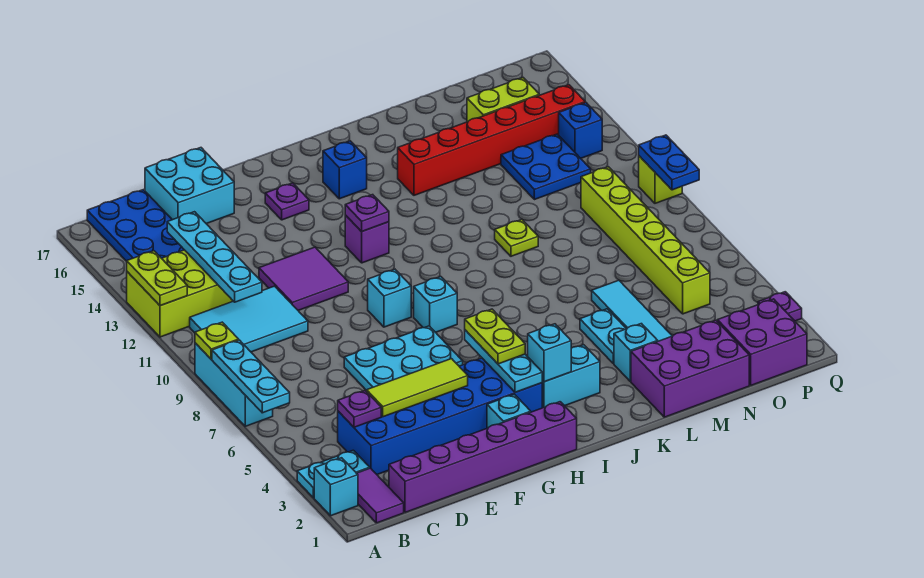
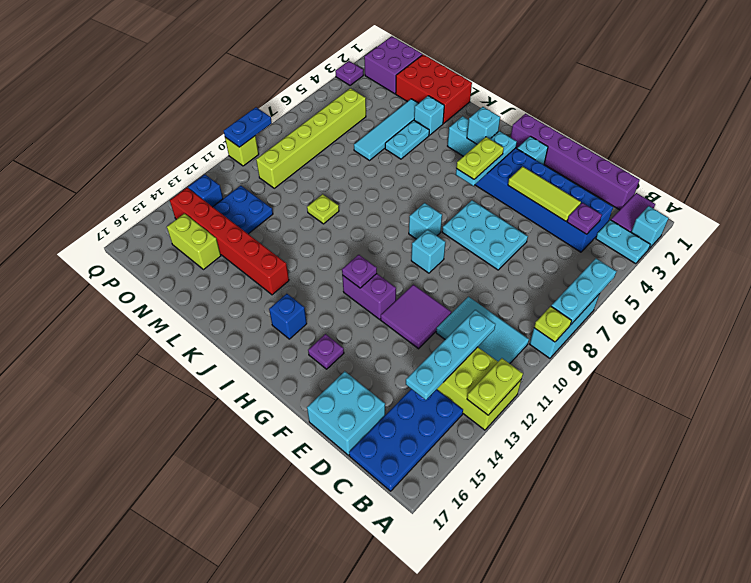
purple brick H12 level 1 -> purple brick G12:H12 level 1
purple brick L1:N2 level 1 -> red brick L1:N2 level 1

